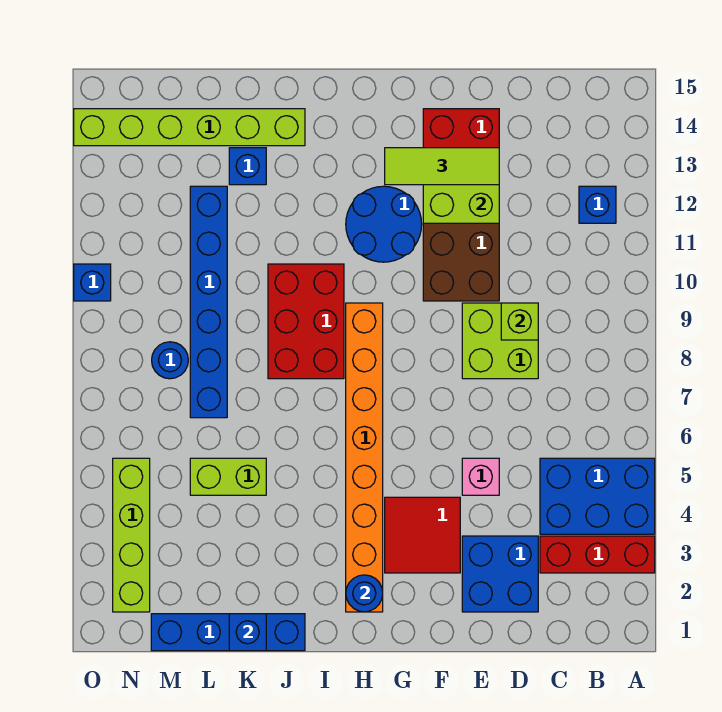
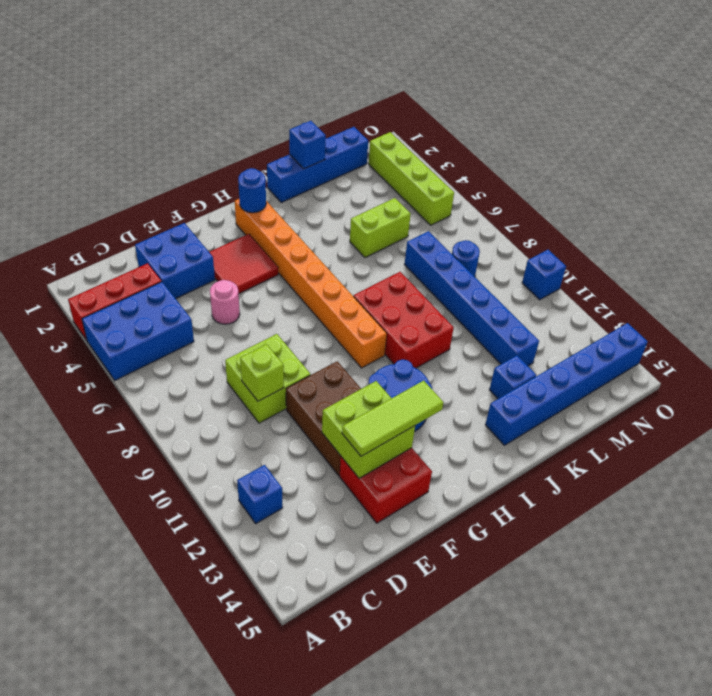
pink brick E5 level 1 -> pink round brick E5 level 1
lime brick J14:O14 level 1 -> blue brick J14:O14 level 1

